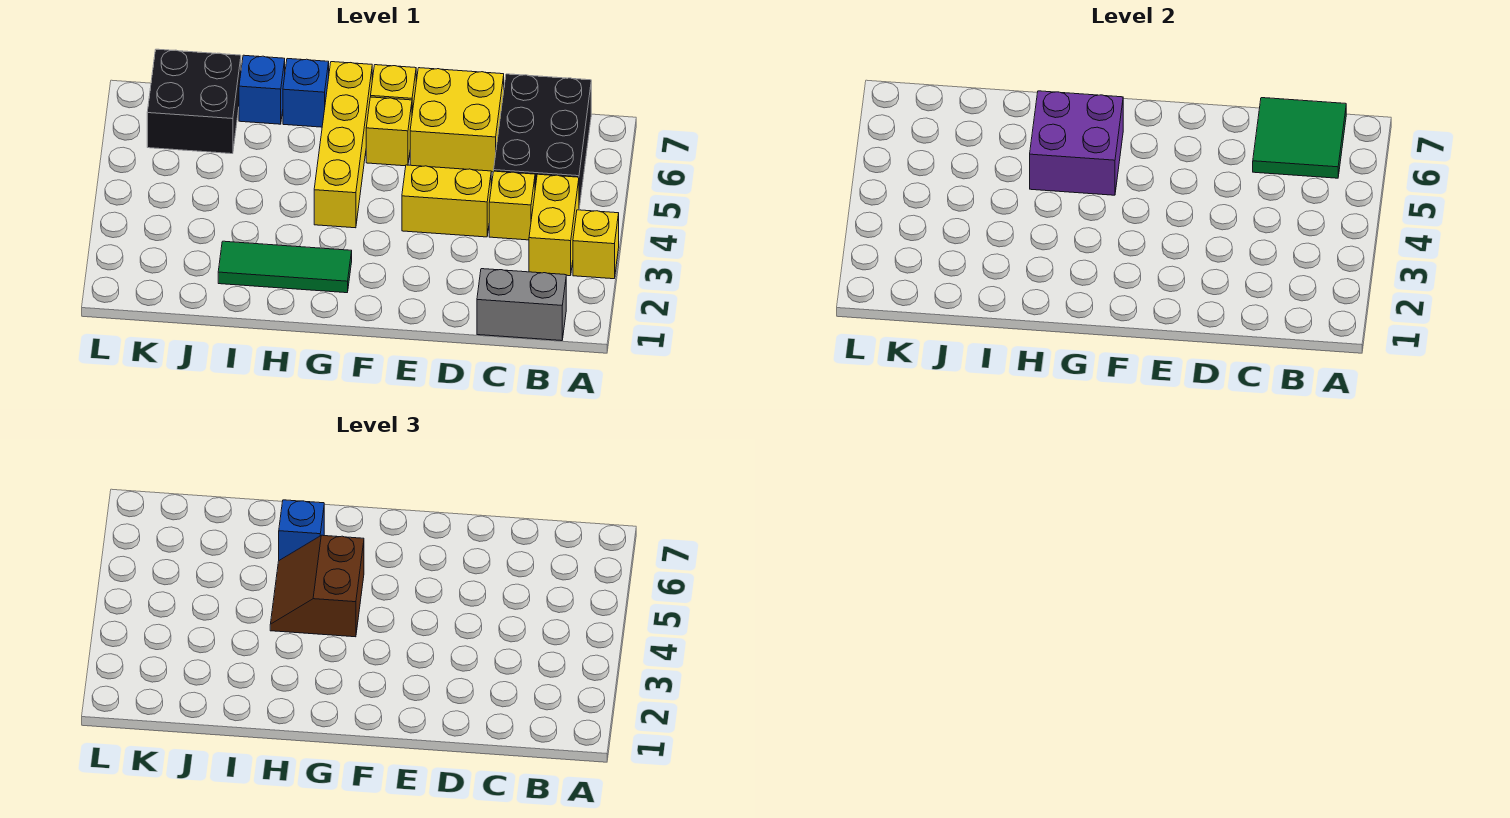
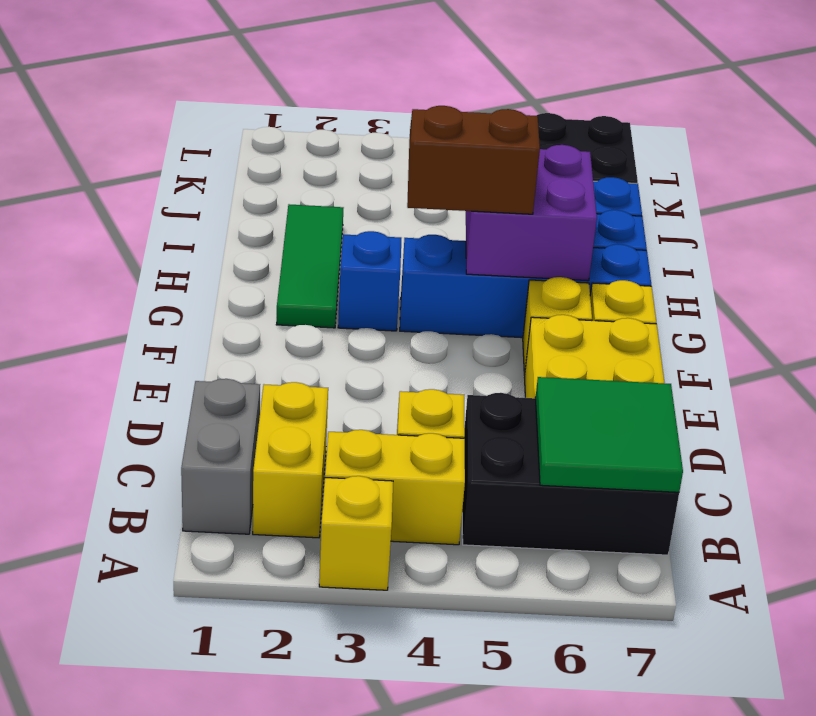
yellow brick D4:E4 level 1 -> yellow brick B2:C2 level 1
yellow brick G4:G7 level 1 -> blue brick G4:G7 level 1
blue brick H6 level 3 -> blue brick G3 level 1

